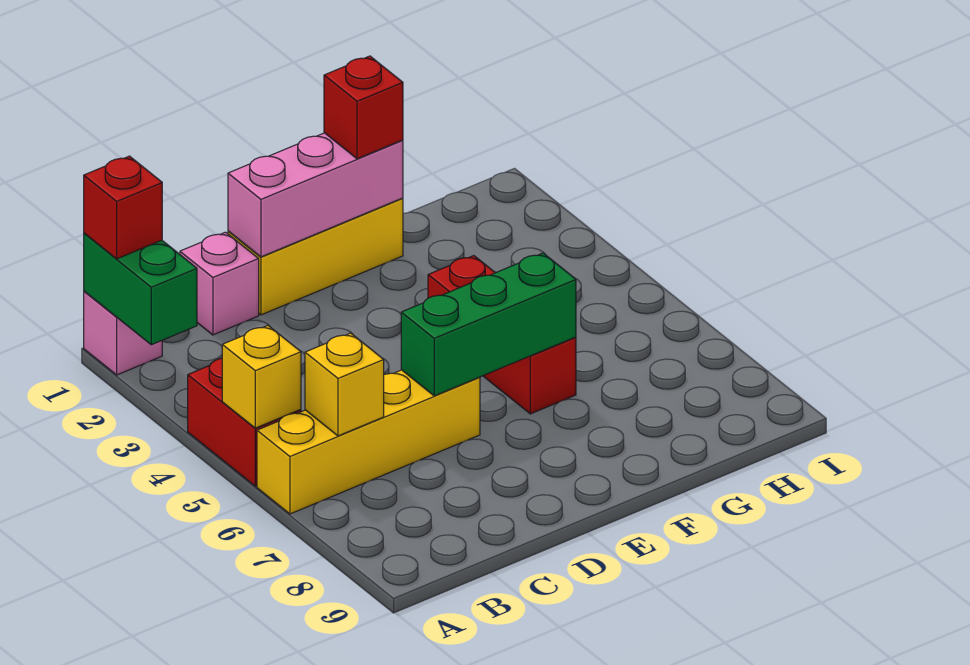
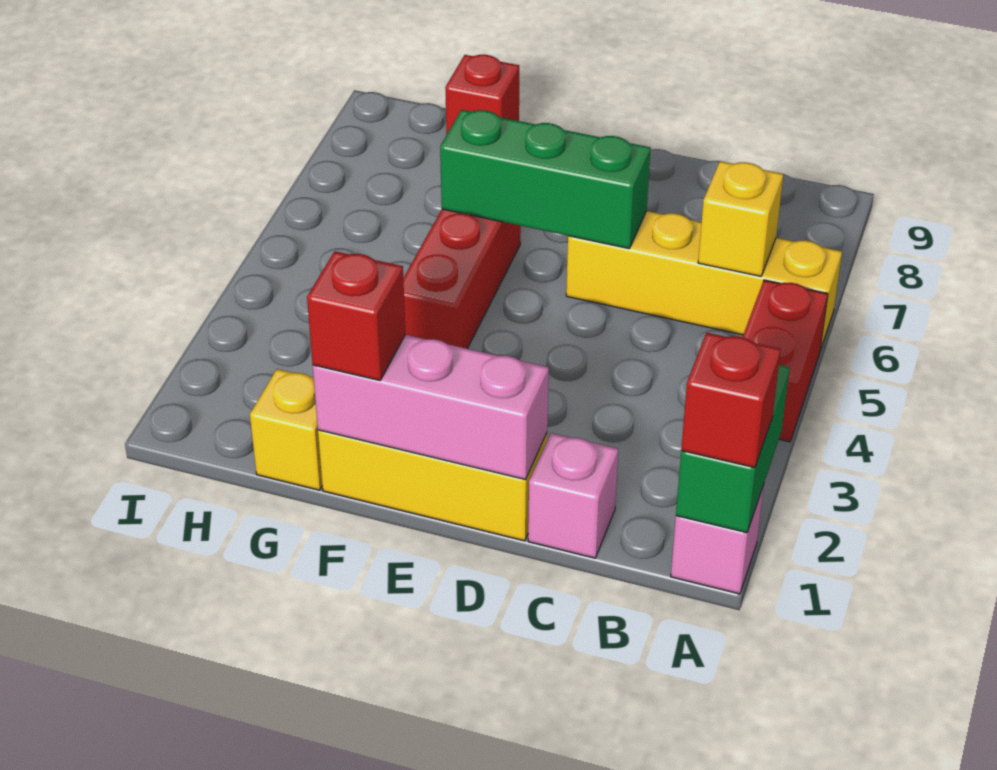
yellow brick A5 level 2 -> yellow brick G1 level 1
none -> red brick G9 level 1

